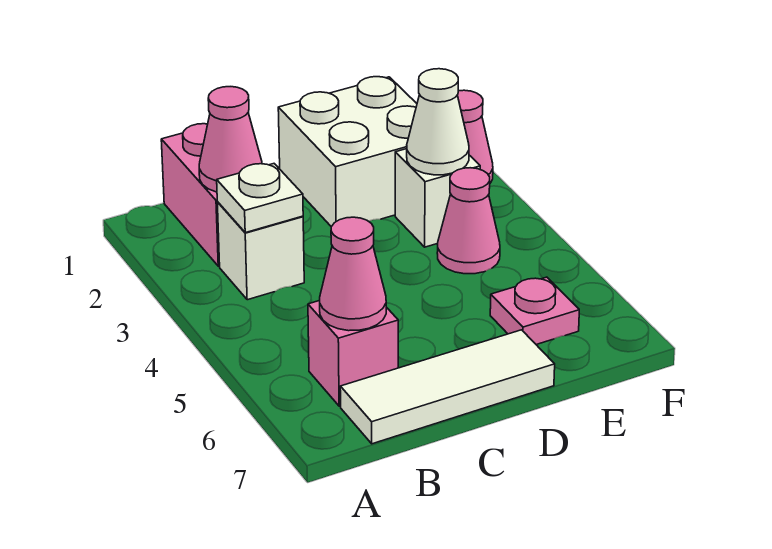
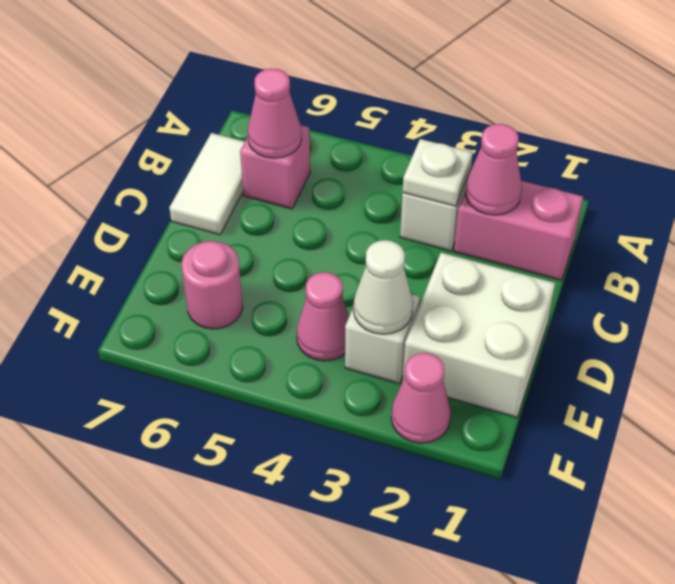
white tile B7:D7 level 1 -> white tile B7:C7 level 1
pink plate E6 level 1 -> pink round brick E6 level 1

